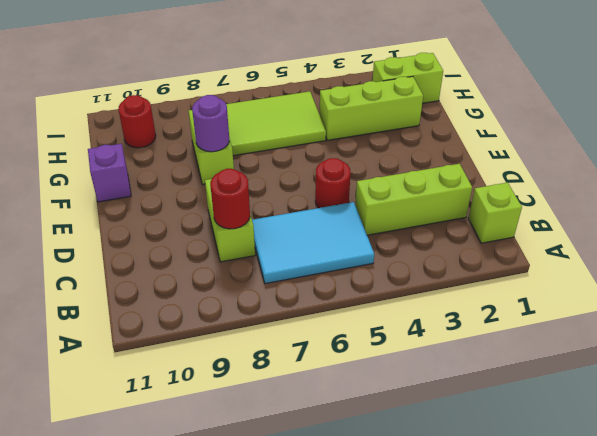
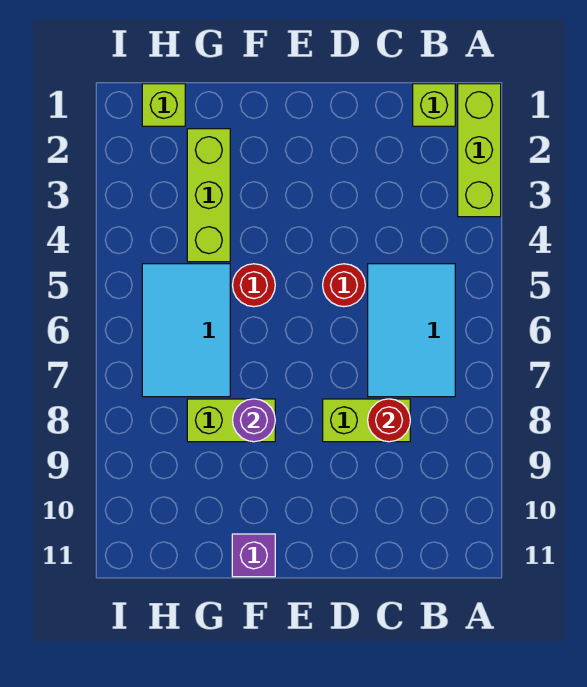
lime brick C2:C4 level 1 -> lime brick A1:A3 level 1
lime tile G5:H7 level 1 -> cyan tile G5:H7 level 1
lime brick H1:H2 level 1 -> lime brick H1 level 1
red round brick H10 level 1 -> red round brick F5 level 1

